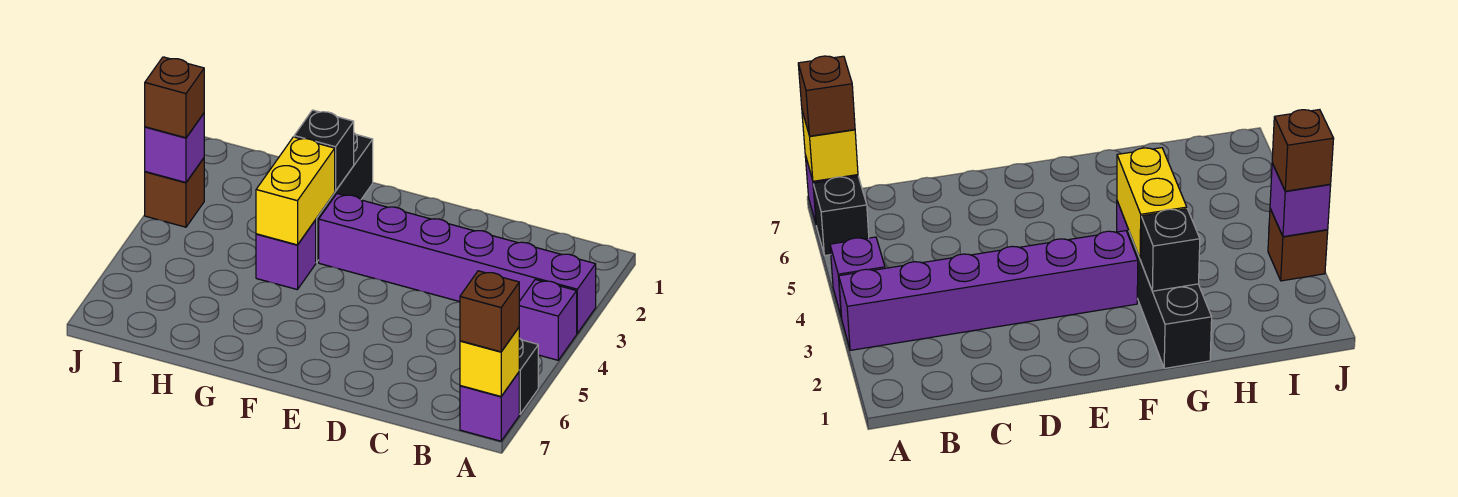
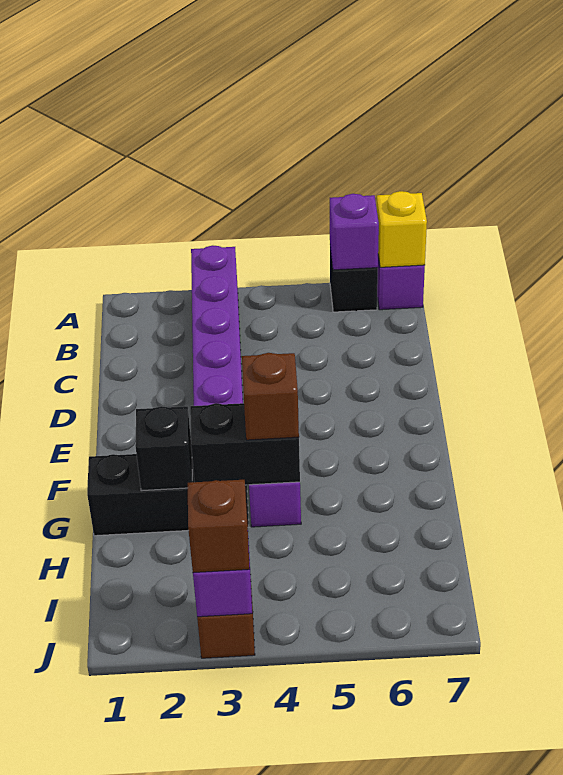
purple brick A4 level 1 -> purple brick A6 level 2
brown brick A7 level 3 -> brown brick G4 level 3
yellow brick G3:G4 level 2 -> black brick G3:G4 level 2

